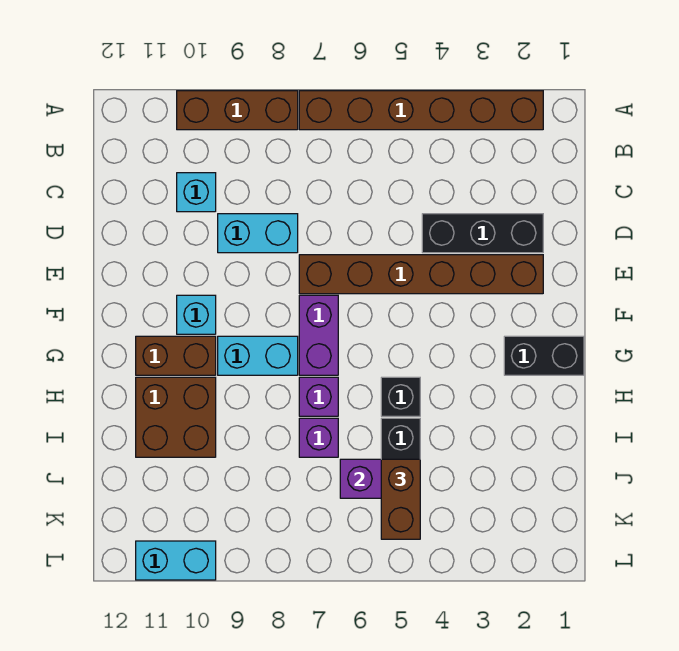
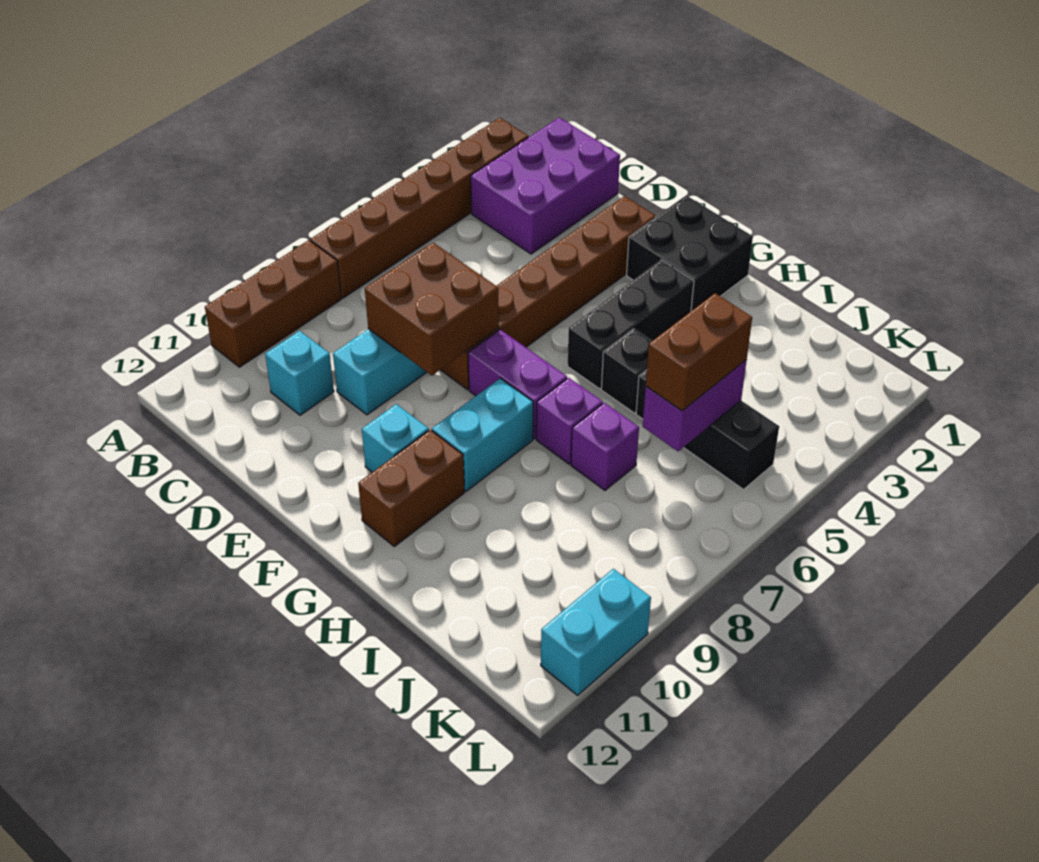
none -> purple brick B1:C3 level 1
black brick D2:D4 level 1 -> black brick G3:G5 level 1
black brick G1:G2 level 1 -> black brick F1:G2 level 1
brown brick H10:I11 level 1 -> brown brick D7:E8 level 2
brown brick J5:K5 level 3 -> brown brick J5:J6 level 3

